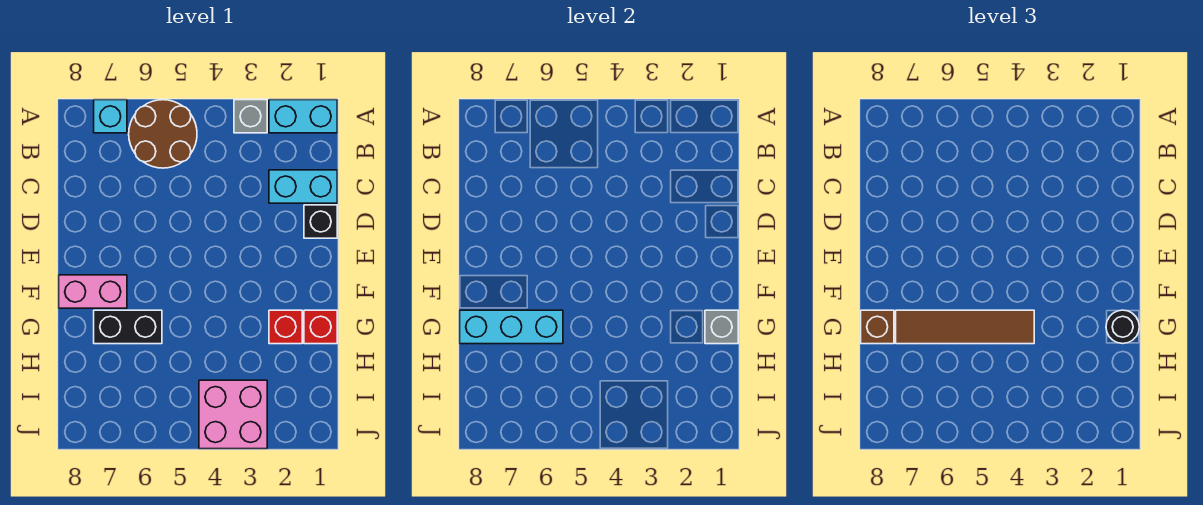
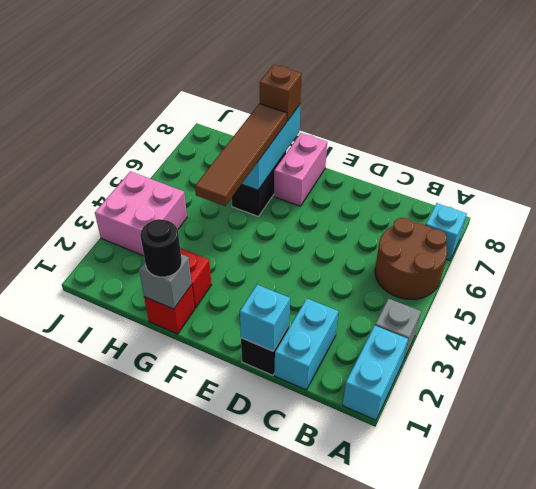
none -> cyan brick D1 level 2

